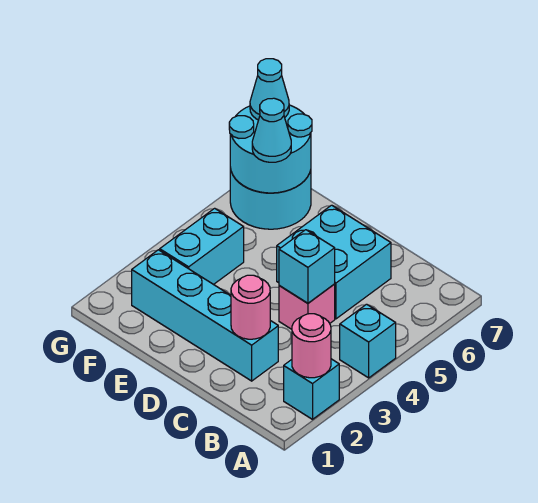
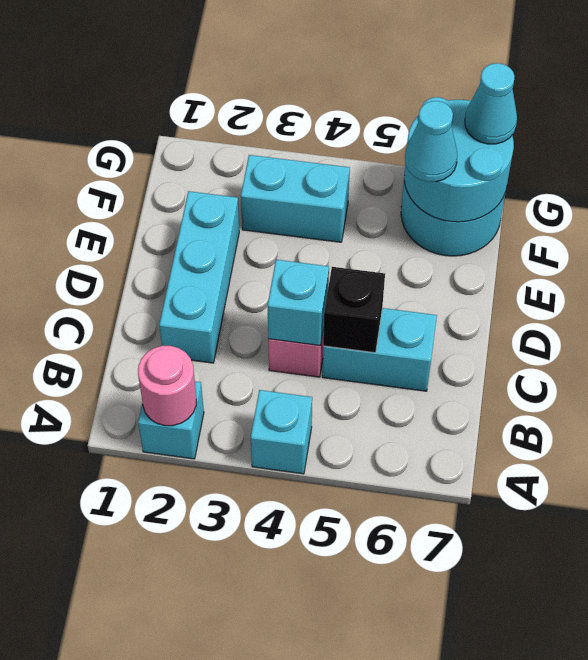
cyan brick C2:F2 level 1 -> cyan brick C2:E2 level 1
pink round brick C2 level 2 -> none
cyan brick C5:D6 level 1 -> cyan brick C5:C6 level 1
none -> black brick C5 level 2

